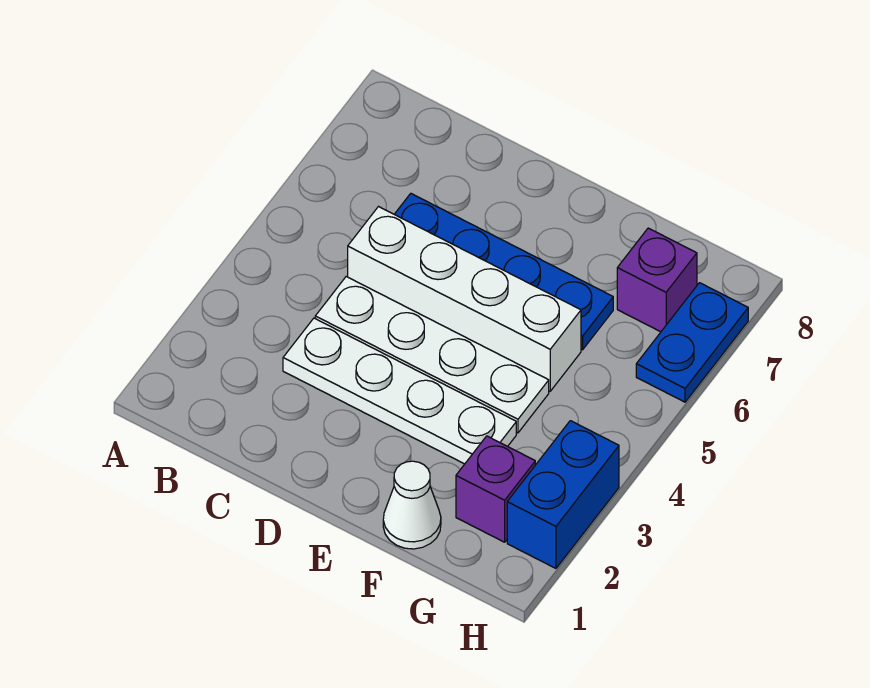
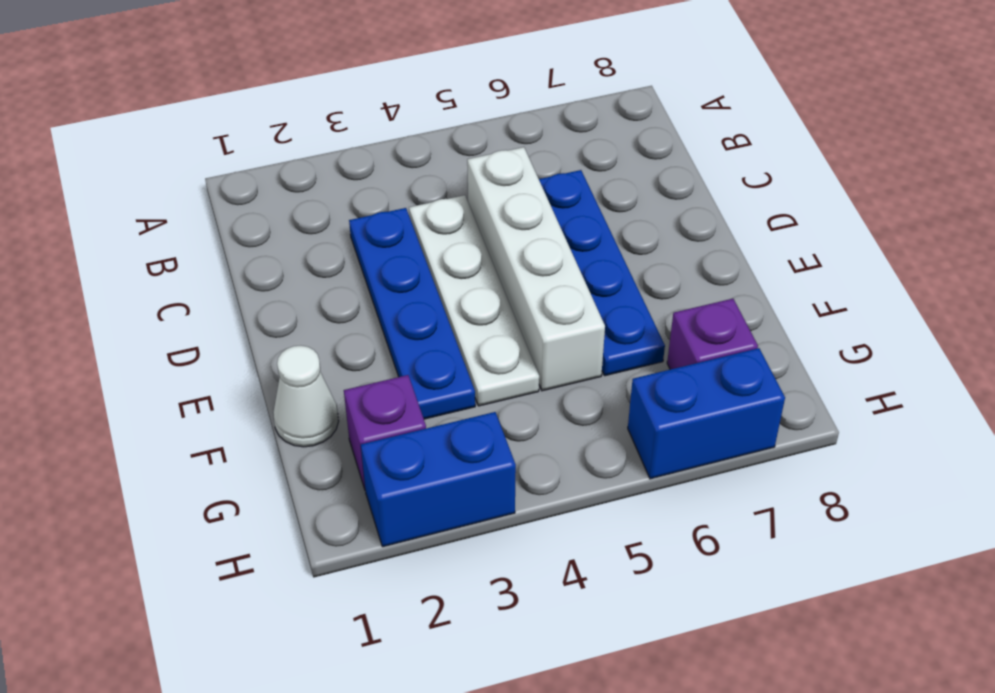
white plate C3:F3 level 1 -> blue plate C3:F3 level 1
blue plate H6:H7 level 1 -> blue brick H6:H7 level 1

